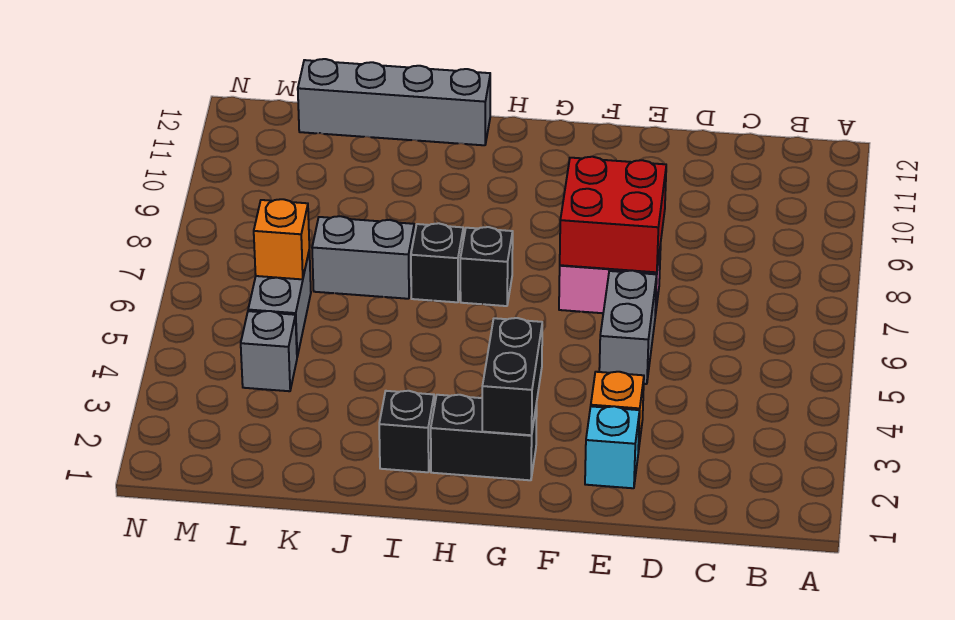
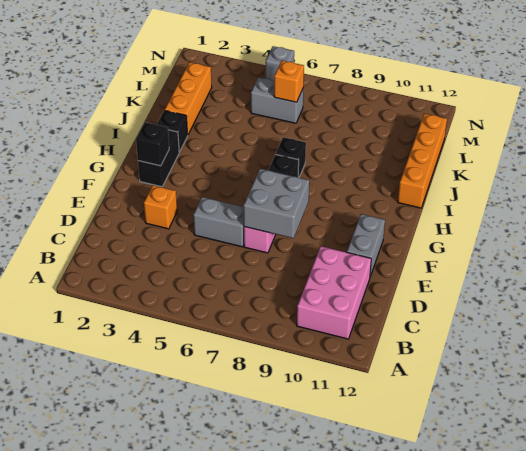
none -> pink brick B10:D11 level 1
cyan brick E2 level 1 -> none
red brick E7:F8 level 2 -> grey brick E7:F8 level 2
black brick G2:G3 level 2 -> black brick G2 level 2
grey brick I12:L12 level 1 -> orange brick I12:L12 level 1
none -> orange brick J2:L2 level 1
grey brick J7:K7 level 1 -> grey brick E11:F11 level 1
grey brick L4 level 1 -> grey brick N5 level 1

